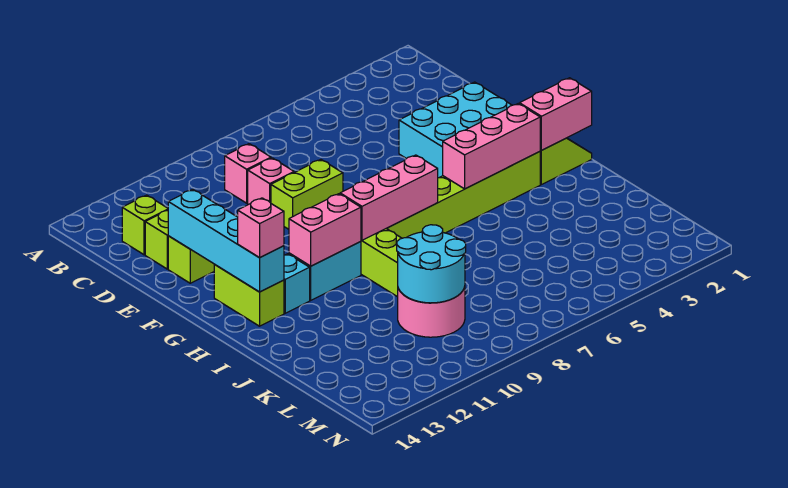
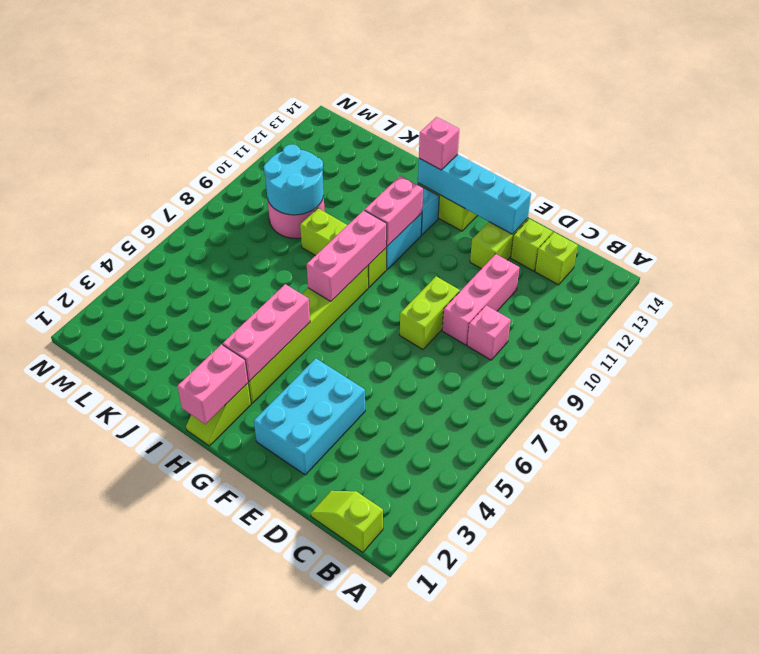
none -> lime slope B1:C1 level 1 top B
pink brick D9 level 1 -> pink brick D9:D11 level 1

